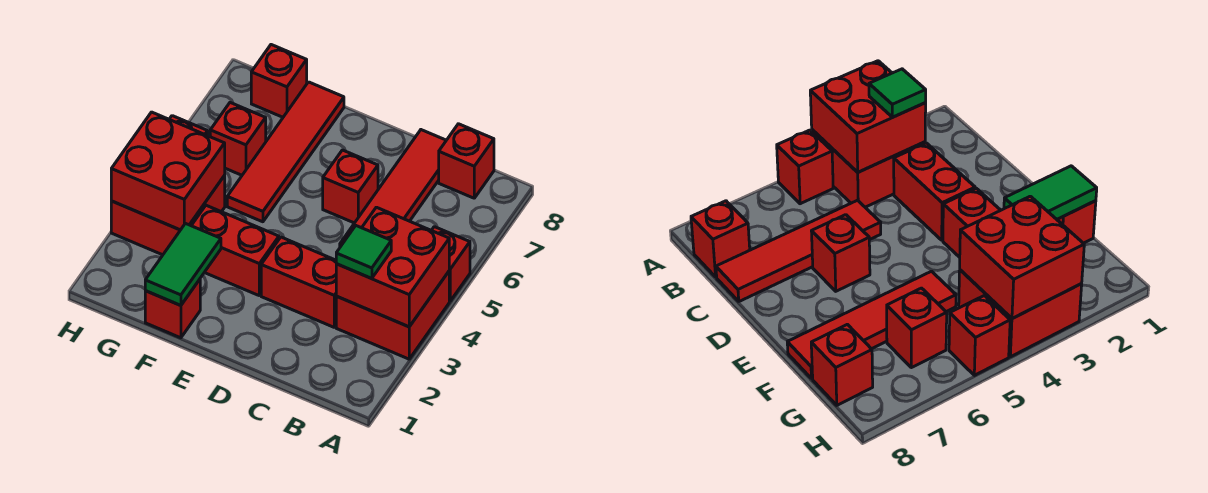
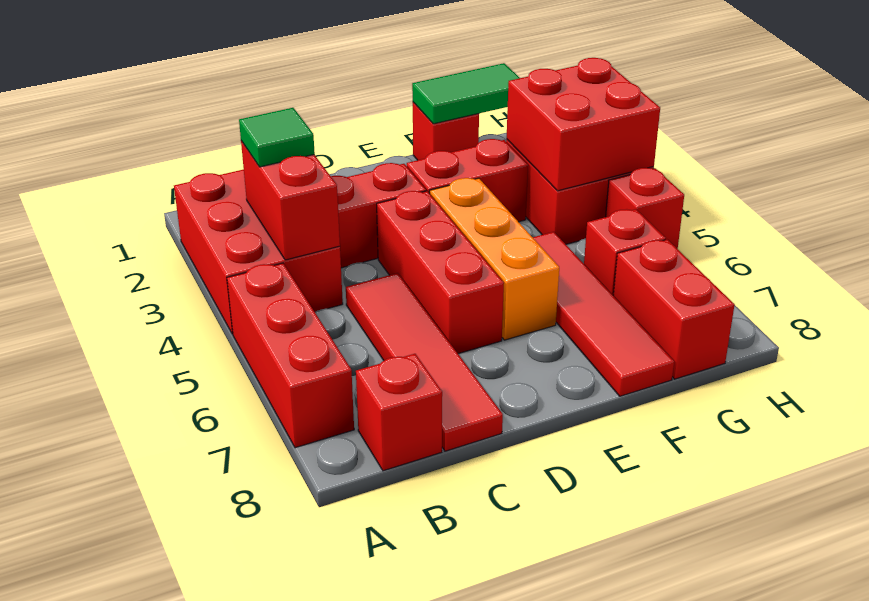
red brick A3:B4 level 1 -> red brick A2:B4 level 1
red brick A3:B4 level 2 -> red brick B3:B4 level 2
red brick A5 level 1 -> red brick A5:A7 level 1
red brick D6 level 1 -> red brick D4:D6 level 1
none -> orange brick E4:E6 level 1
green tile F1:F2 level 2 -> green tile F1:G1 level 2
red brick G8 level 1 -> red brick G7:G8 level 1

